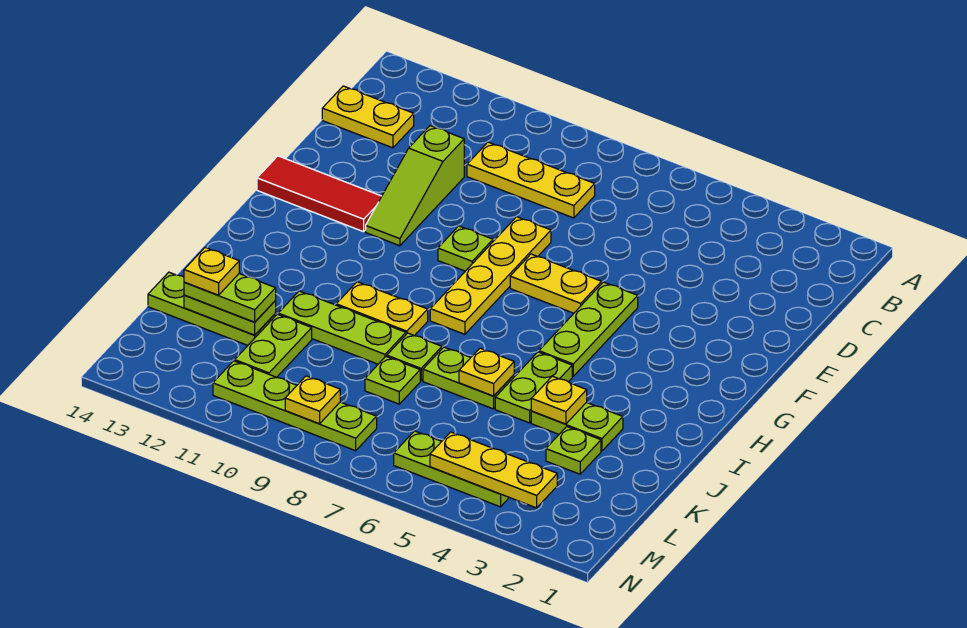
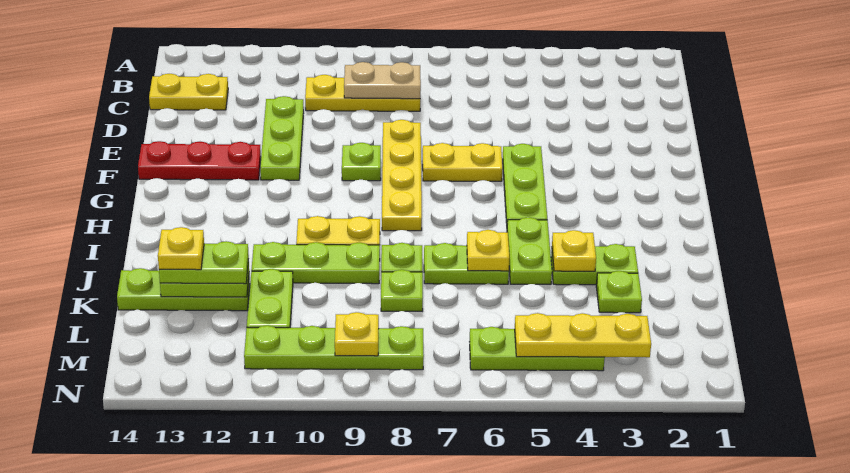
none -> tan plate C8:C9 level 2
lime slope D11:F11 level 1 top D -> lime plate D11:F11 level 1
red tile F12:F14 level 1 -> red plate F12:F14 level 1

